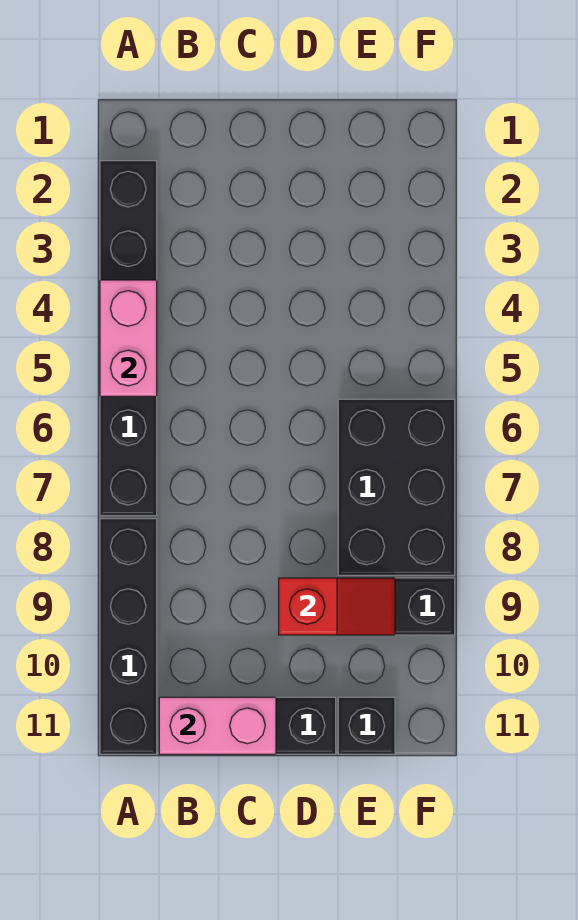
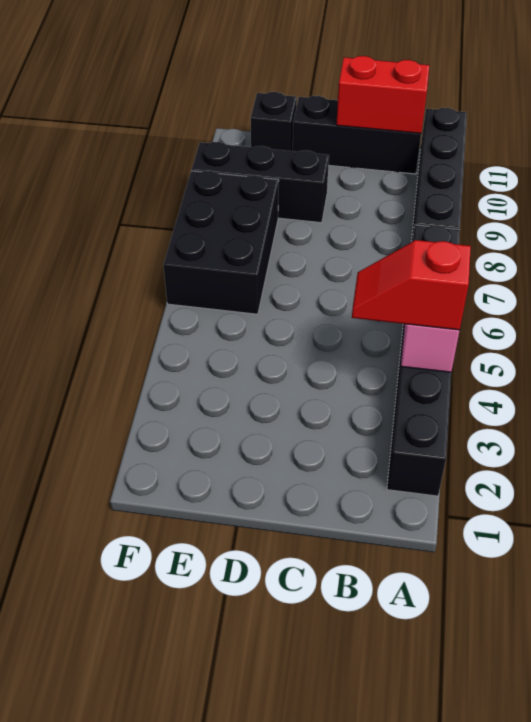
pink brick B11:C11 level 2 -> red brick B11:C11 level 2
red slope D9:E9 level 2 top D -> red slope A4:B4 level 3 top A

